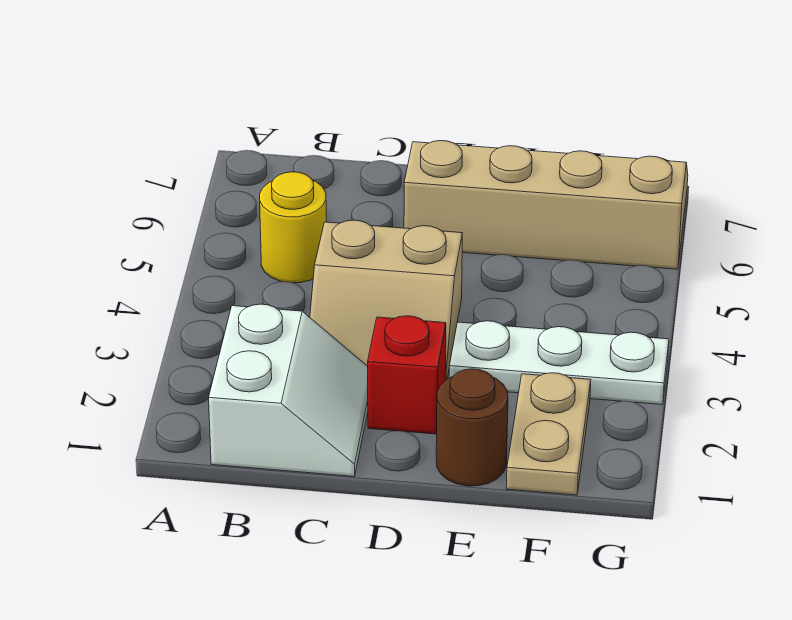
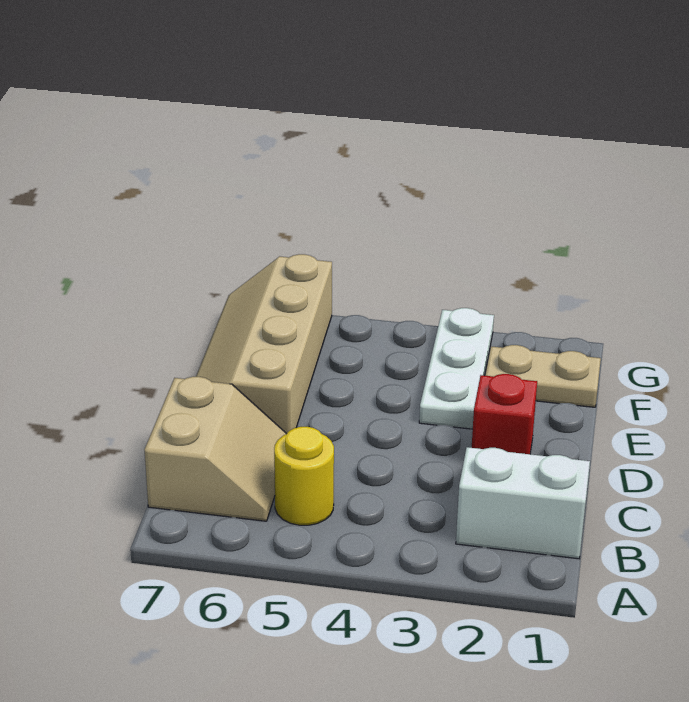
tan slope C3:D4 level 1 top 4 -> tan slope B6:C7 level 1 top 7
brown round brick E1 level 1 -> none

